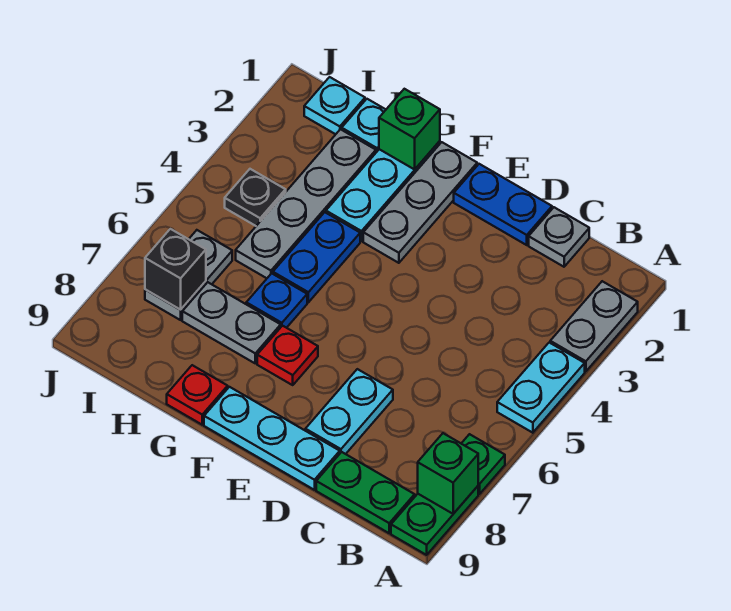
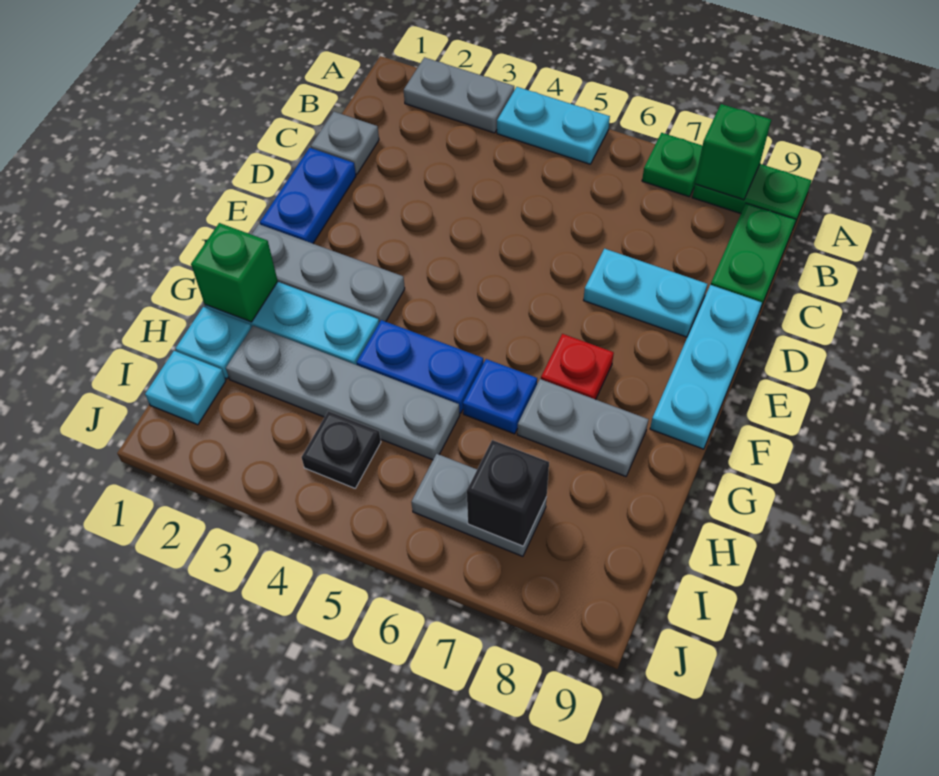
grey plate G7:H7 level 1 -> grey plate G7:G8 level 1
red plate G9 level 1 -> none

